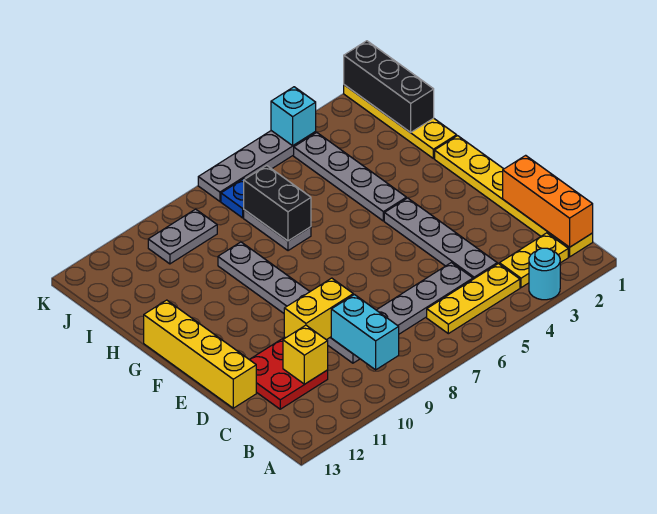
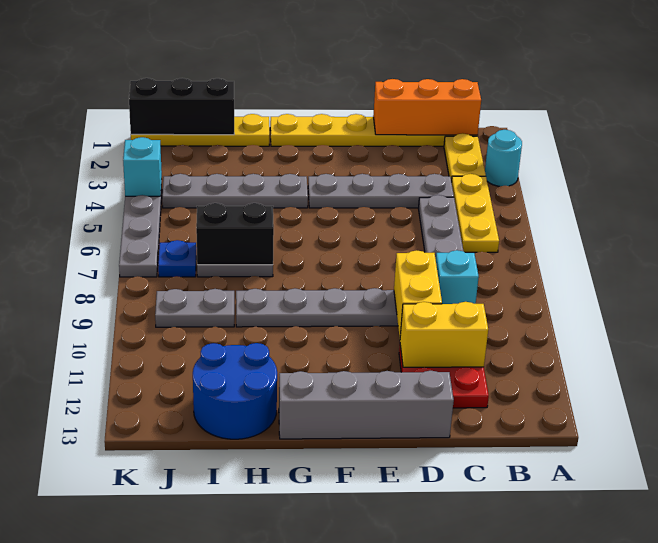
cyan brick B9:C9 level 2 -> cyan brick C9 level 2
yellow brick C11 level 2 -> yellow brick C11:D11 level 2
yellow brick D13:G13 level 1 -> grey brick D13:G13 level 1
none -> blue round brick H12:I13 level 1
grey plate J9:J10 level 1 -> grey plate I9:J9 level 1

